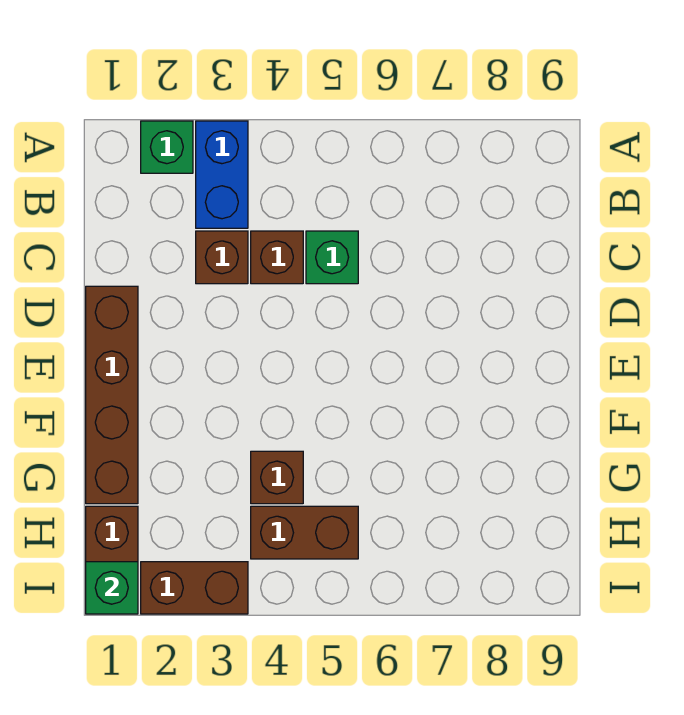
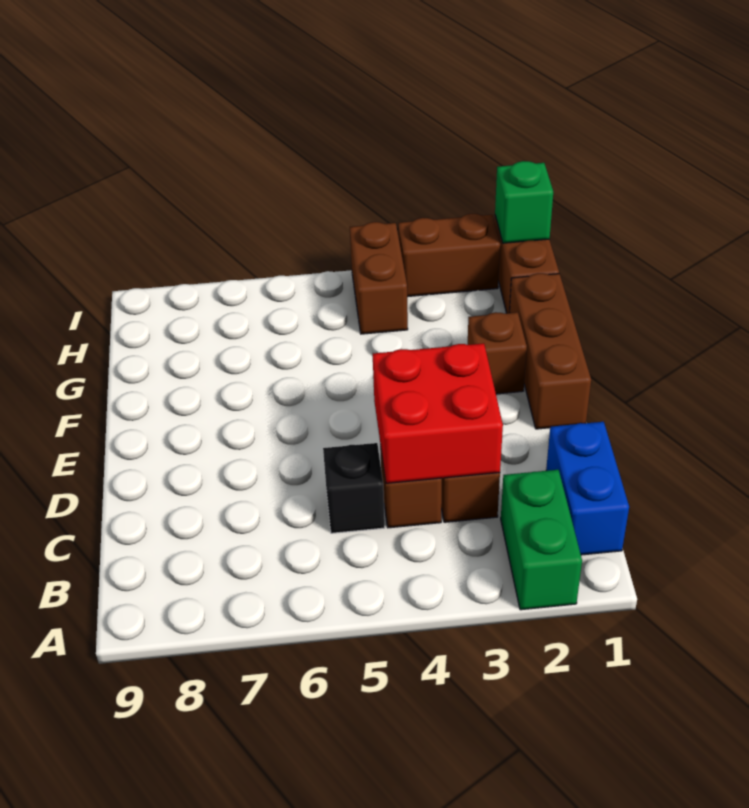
green brick A2 level 1 -> green brick A2:B2 level 1
blue brick A3:B3 level 1 -> blue brick B1:C1 level 1
none -> red brick C3:D4 level 2
green brick C5 level 1 -> black brick C5 level 1
brown brick D1:G1 level 1 -> brown brick E1:G1 level 1
brown brick G4 level 1 -> brown brick F2 level 1
brown brick H4:H5 level 1 -> brown brick H4:I4 level 1

